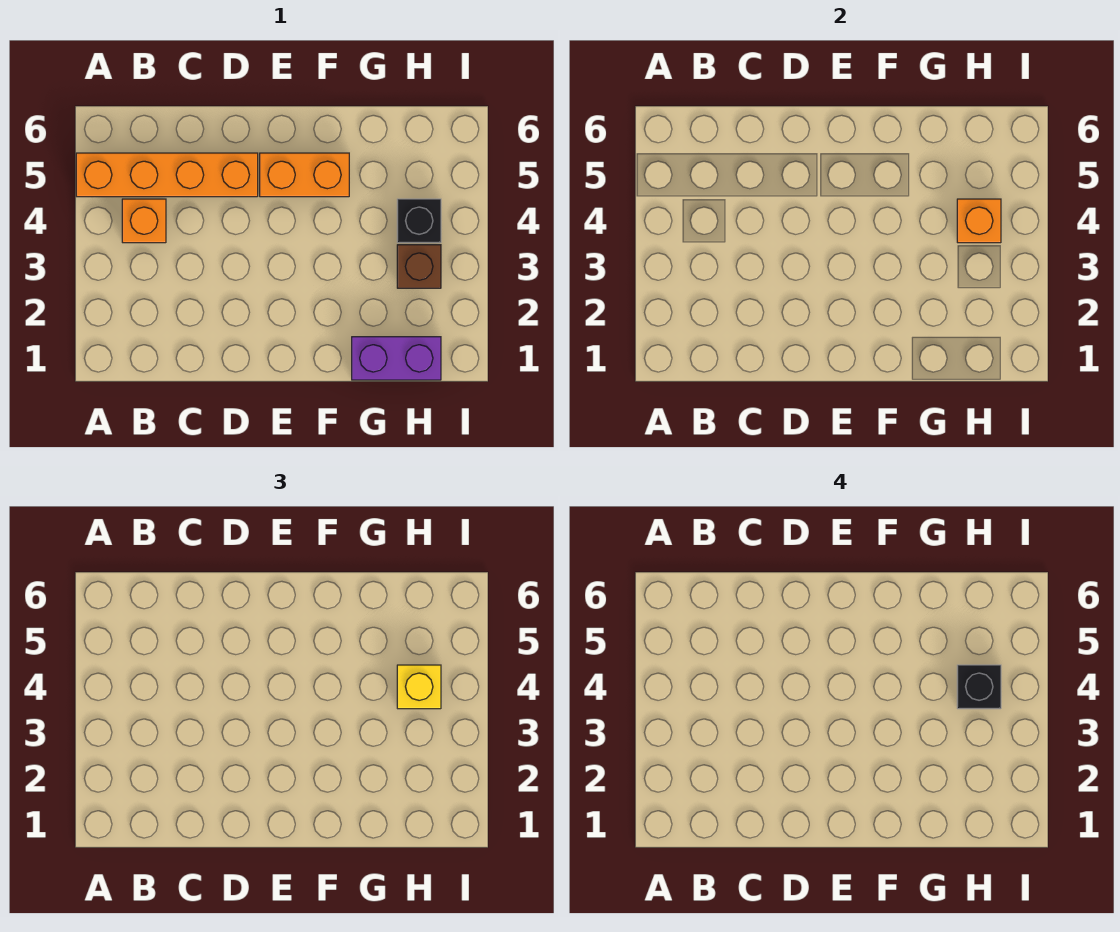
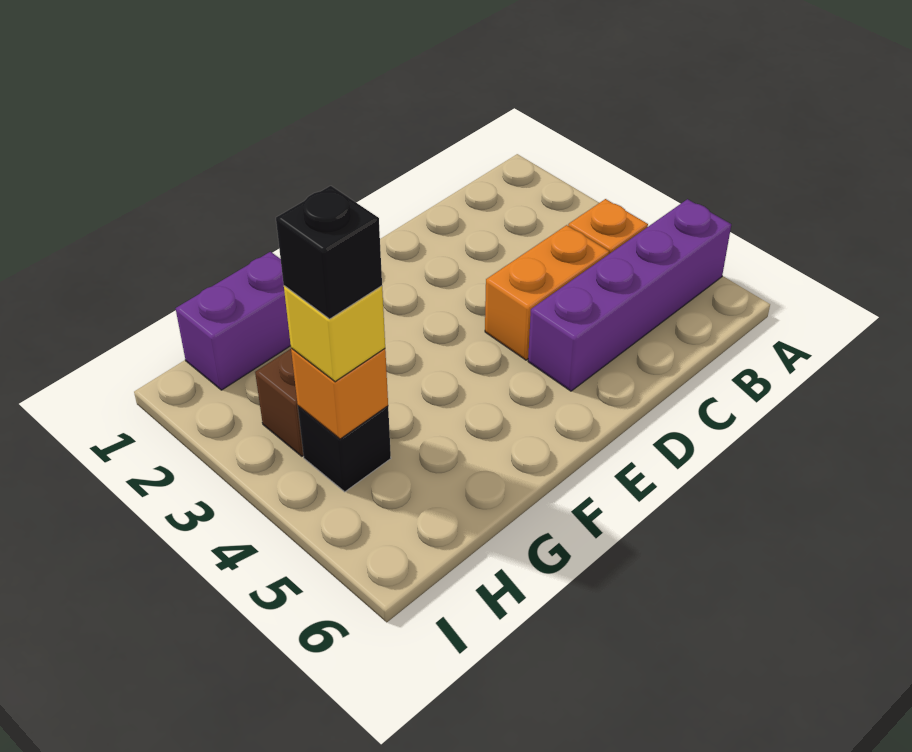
orange brick A5:D5 level 1 -> purple brick A5:D5 level 1
orange brick E5:F5 level 1 -> orange brick C4:D4 level 1

